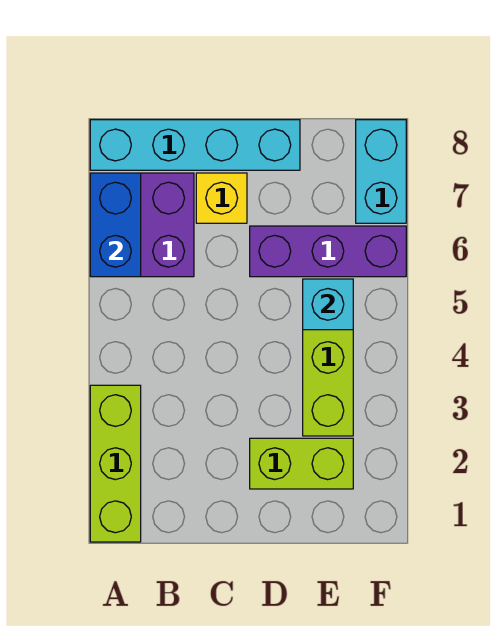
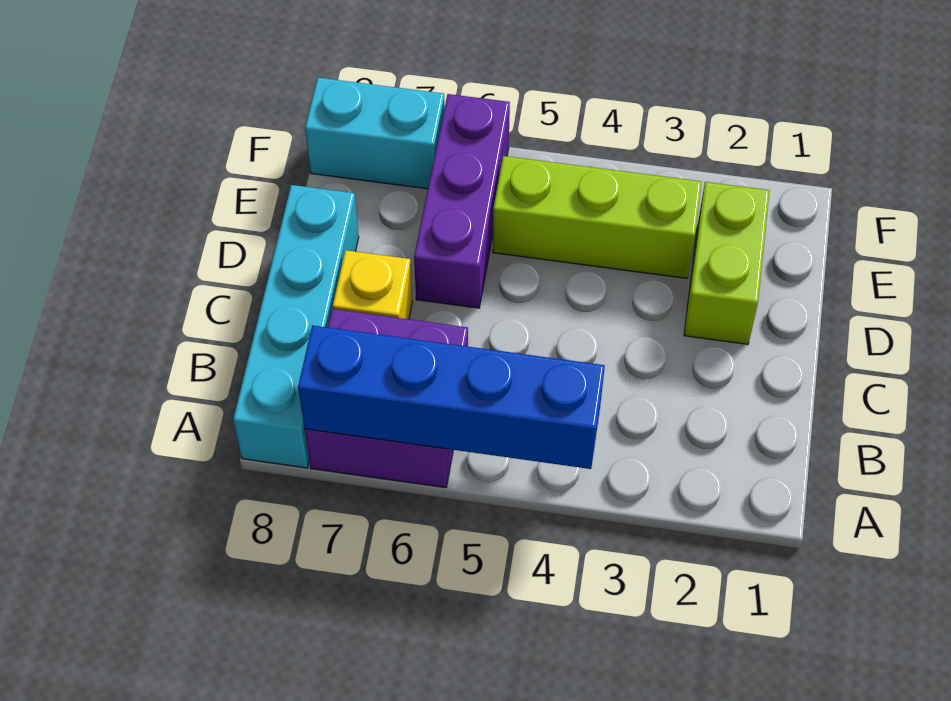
lime brick A1:A3 level 1 -> none
blue brick A6:A7 level 2 -> blue brick A4:A7 level 2
cyan brick E5 level 2 -> none

